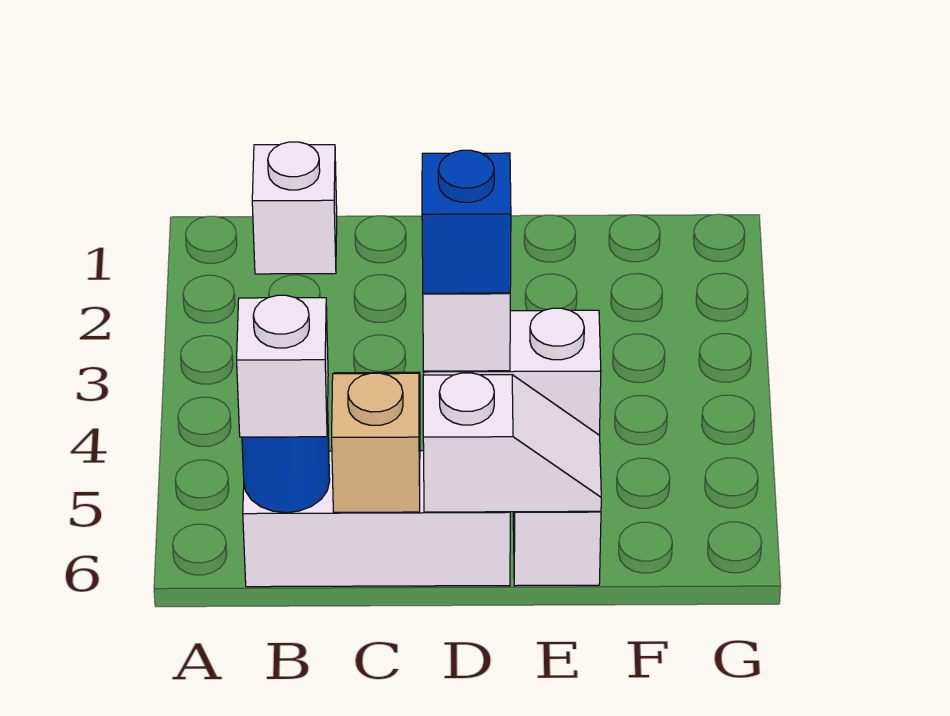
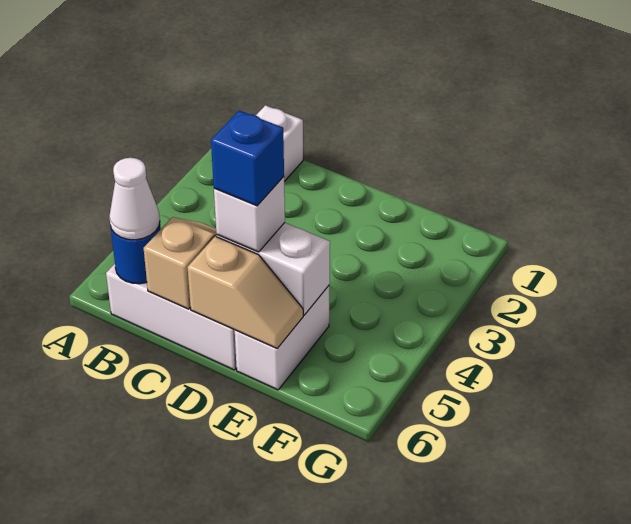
white brick B6 level 3 -> white cone B6 level 3
white slope D6:E6 level 2 top D -> tan slope D6:E6 level 2 top D

